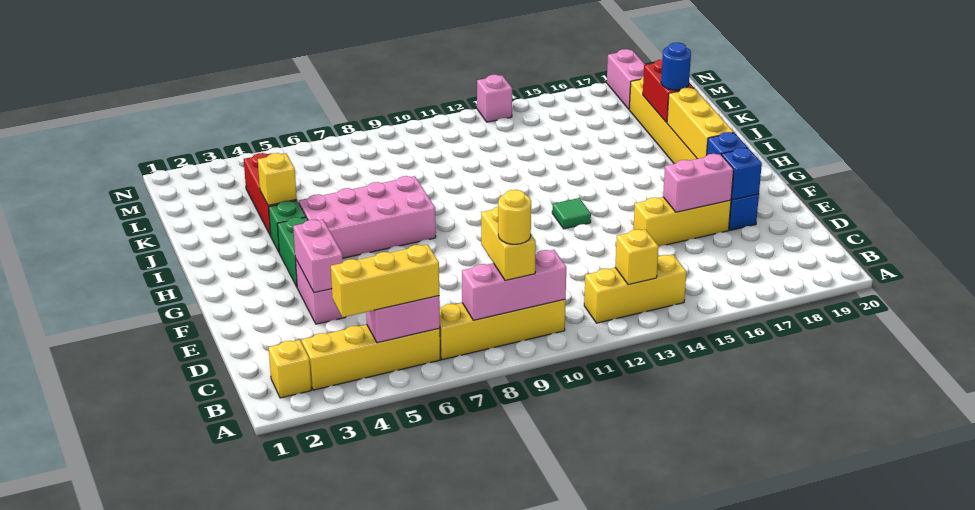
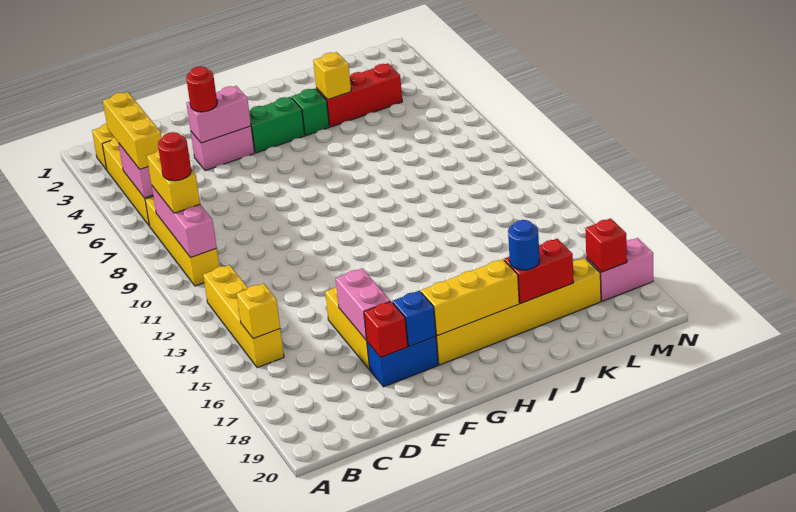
yellow brick B9:C9 level 3 -> yellow brick B8:B9 level 3
yellow round brick B9 level 4 -> red round brick B9 level 4
yellow brick B12:B14 level 1 -> yellow brick B12:B15 level 1
yellow brick B13 level 2 -> yellow brick B15 level 2
none -> red round brick E4 level 3
blue brick E18 level 2 -> red brick E18 level 2
green tile G13 level 1 -> none
pink brick H5:I8 level 1 -> none
none -> red brick M18 level 2
pink brick N13 level 1 -> none

